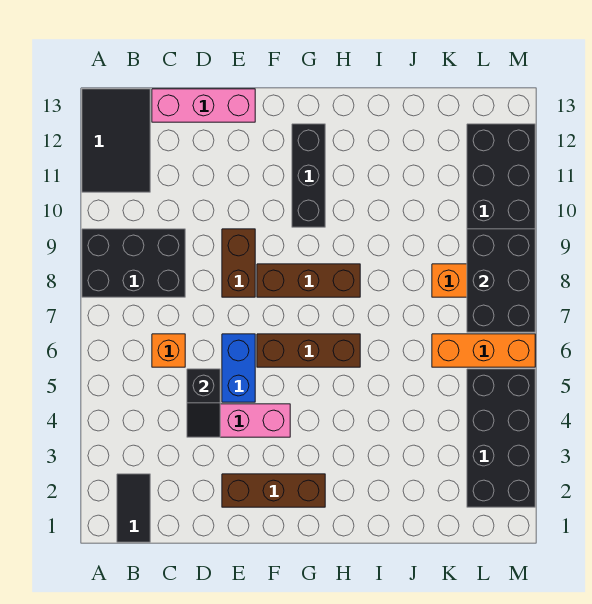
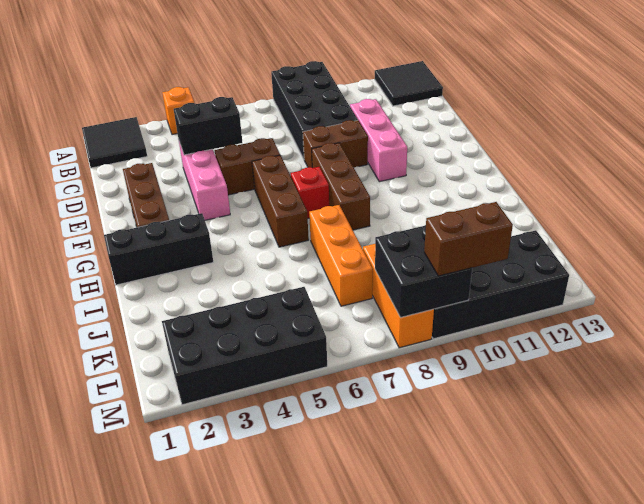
black brick A8:C9 level 1 -> black brick A8:D9 level 1
black tile A11:B13 level 1 -> black tile A12:B13 level 1
black tile B1:B2 level 1 -> black tile A1:B2 level 1
orange brick C6 level 1 -> orange brick A4 level 1
pink brick C13:E13 level 1 -> pink brick D10:F10 level 1
black slope D4:D5 level 2 top 5 -> black brick D4:D5 level 2
blue brick E5:E6 level 1 -> brown brick E5:E6 level 1
none -> red brick G7 level 1
black brick G10:G12 level 1 -> black brick H1:H3 level 1
orange brick K6:M6 level 1 -> orange brick I7:K7 level 1
black brick L7:M9 level 2 -> black brick L8:M9 level 2
none -> brown brick M9:M10 level 3

